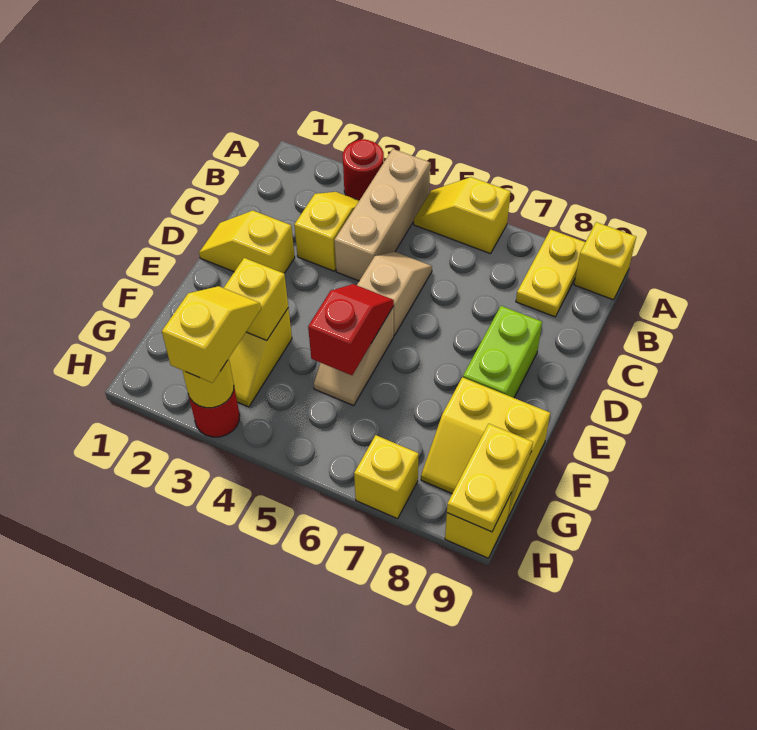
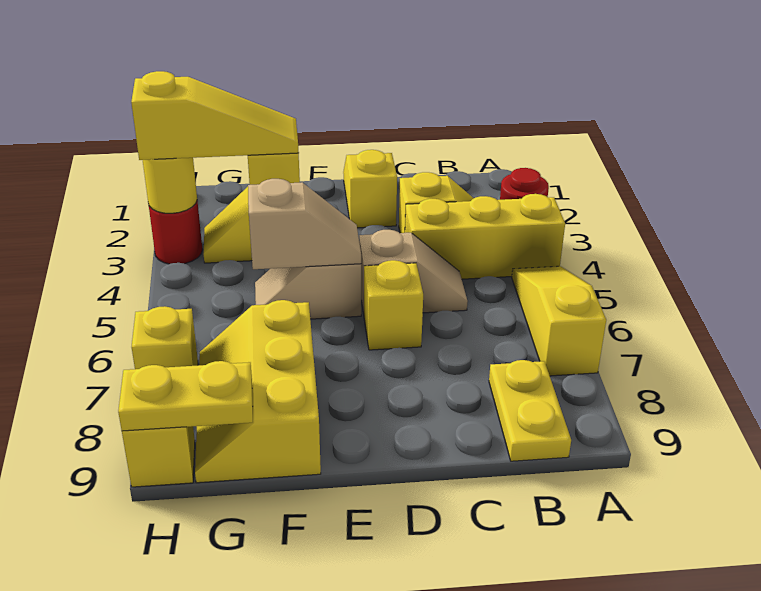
tan brick A4:C4 level 1 -> yellow brick A4:C4 level 1
yellow slope A5:A6 level 1 top 6 -> yellow slope A5:A7 level 1 top 7
yellow plate A8:B8 level 1 -> yellow plate B8:B9 level 1
yellow brick A9 level 1 -> yellow brick D6 level 1
lime brick D8:E8 level 1 -> none
red slope E5:F5 level 2 top F -> tan slope E5:F5 level 2 top F
yellow slope F8:G9 level 1 top F -> yellow slope F7:G9 level 1 top F
yellow slope G3:H3 level 3 top H -> yellow slope F3:H3 level 3 top H

